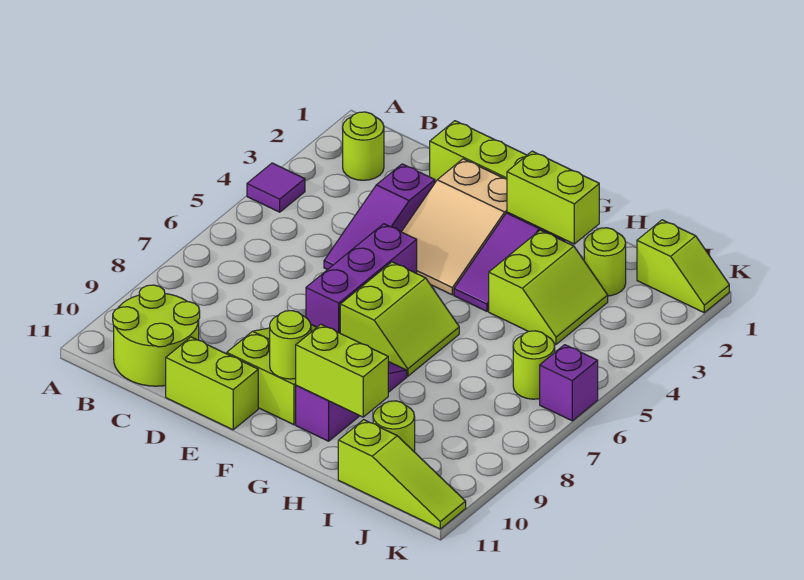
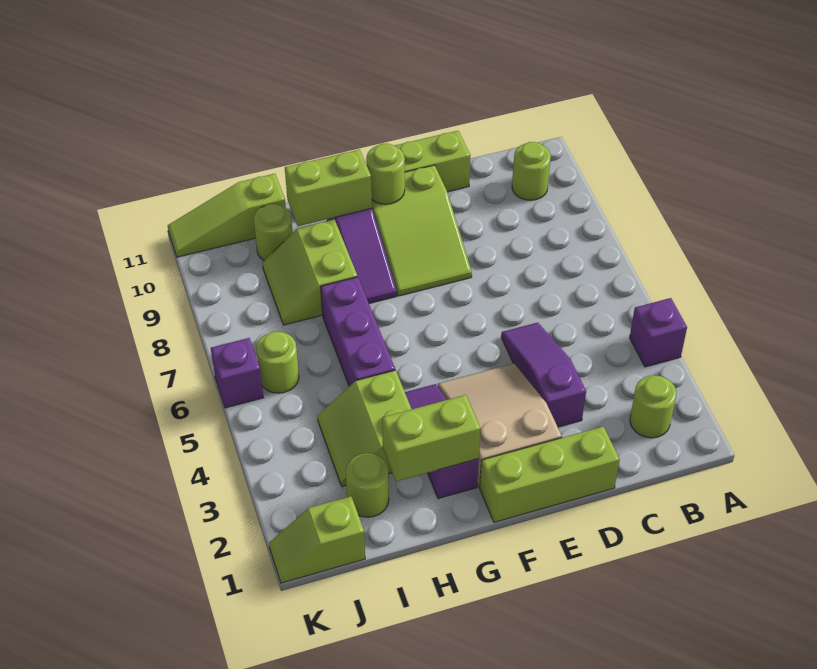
purple tile A4 level 1 -> purple brick A4 level 1
lime round brick B10:C11 level 1 -> lime round brick B10 level 1
purple brick E5:E7 level 1 -> purple brick H5:H7 level 1
lime slope F6:G7 level 1 top F -> lime slope H8:I9 level 1 top H

